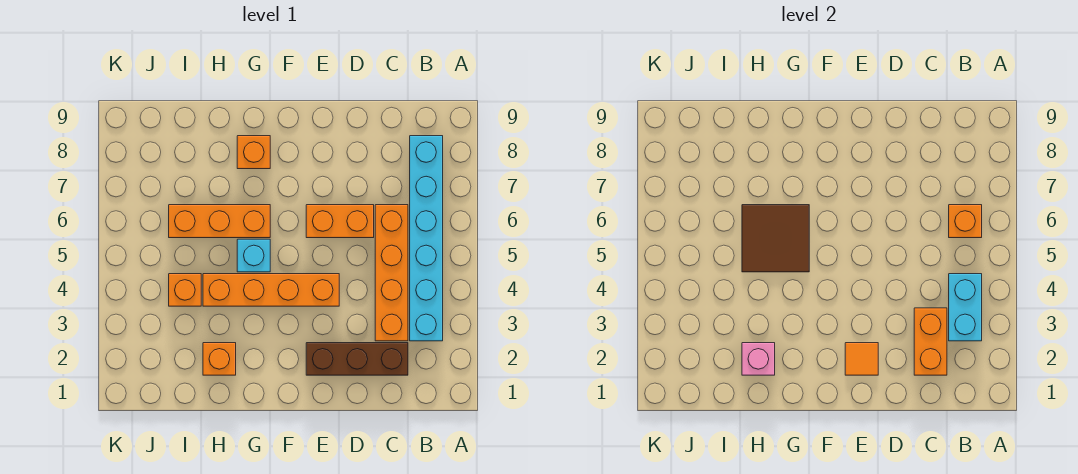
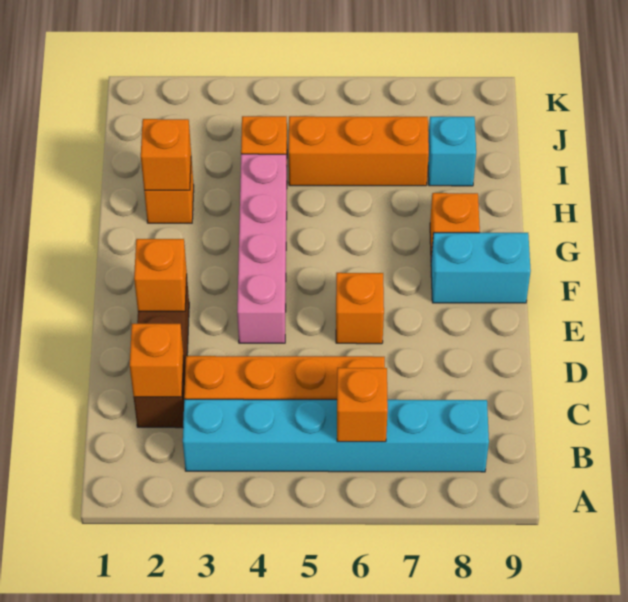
cyan brick B3:B4 level 2 -> cyan brick F8:F9 level 1
orange brick C2:C3 level 2 -> orange brick C2 level 2
orange brick D6:E6 level 1 -> orange brick E6 level 1
orange tile E2 level 2 -> orange brick E2 level 2
orange brick E4:H4 level 1 -> pink brick E4:H4 level 1
cyan brick G5 level 1 -> cyan brick I8 level 1
brown tile G5:H6 level 2 -> none
orange brick G6:I6 level 1 -> orange brick I5:I7 level 1
pink brick H2 level 2 -> orange brick H2 level 2

